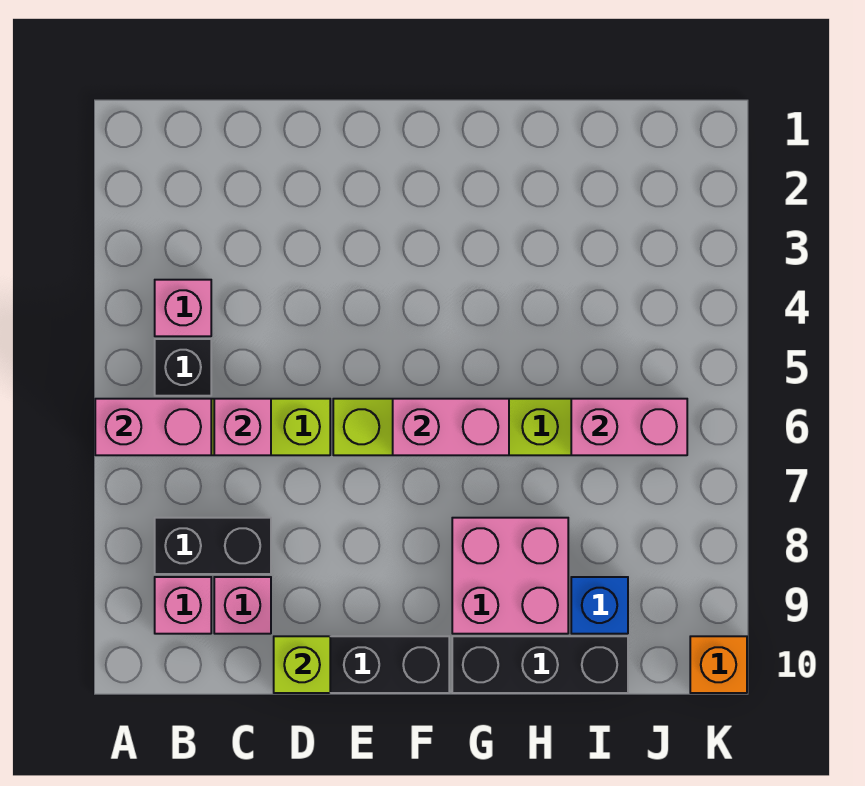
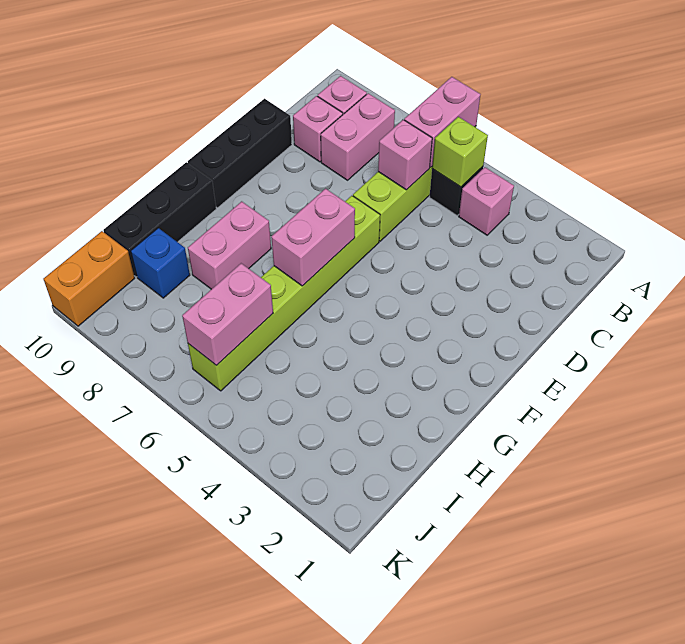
black brick B8:C8 level 1 -> pink brick B8:C8 level 1
lime brick D10 level 2 -> lime brick B5 level 2
pink brick G8:H9 level 1 -> pink brick G8:H8 level 1
orange brick K10 level 1 -> orange brick J10:K10 level 1

